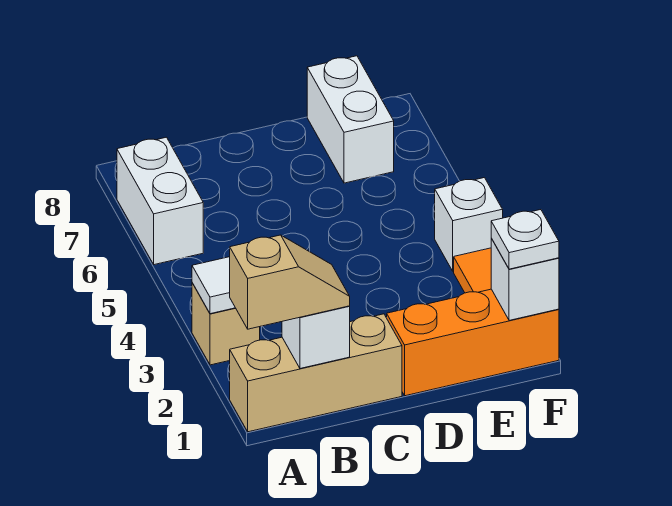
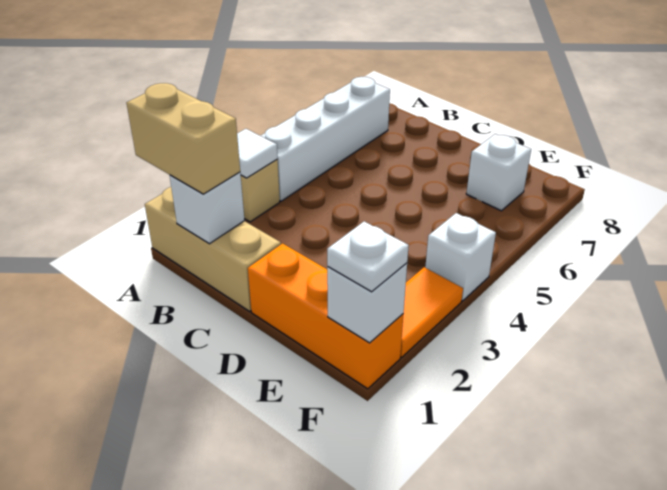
tan slope A1:B1 level 3 top A -> tan brick A1:B1 level 3
white brick A6:A7 level 1 -> white brick A4:A7 level 1
white brick E7:E8 level 1 -> white brick E7 level 1

